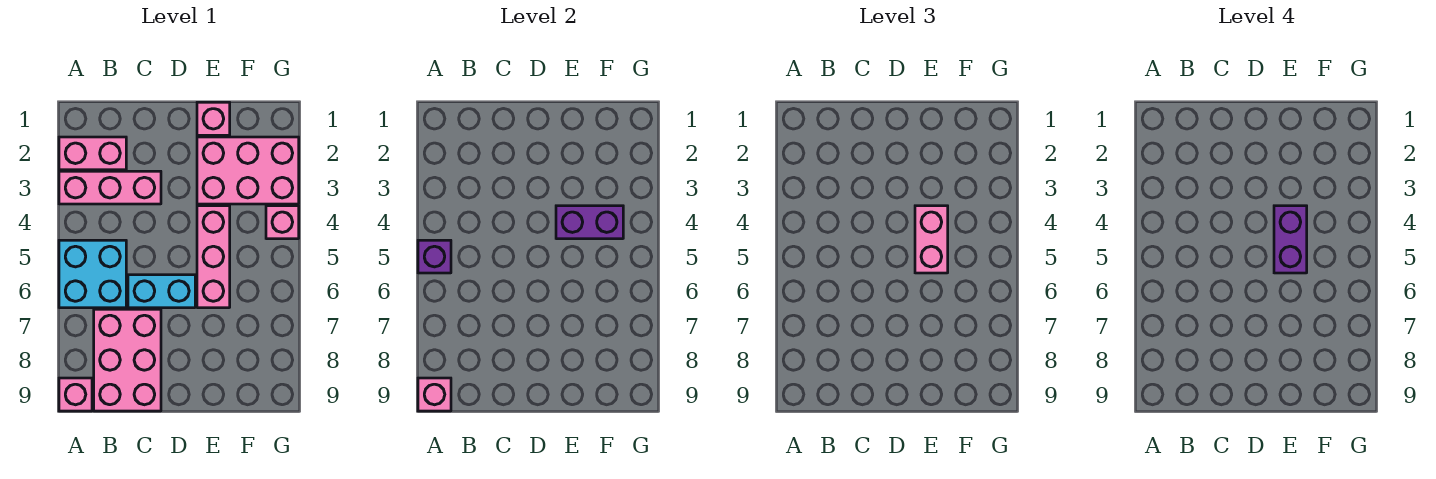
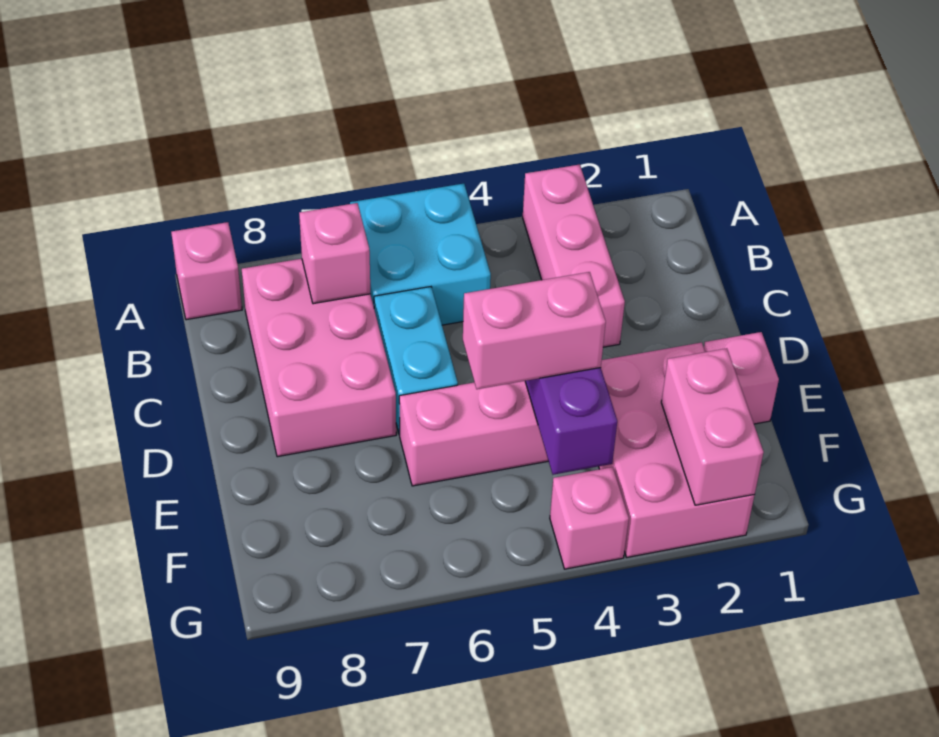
pink brick A2:B2 level 1 -> pink brick F2:G2 level 2
purple brick A5 level 2 -> none
pink brick A9 level 2 -> pink brick B7 level 2
pink brick B7:C9 level 1 -> pink brick B7:D8 level 1
purple brick E4:E5 level 4 -> none

